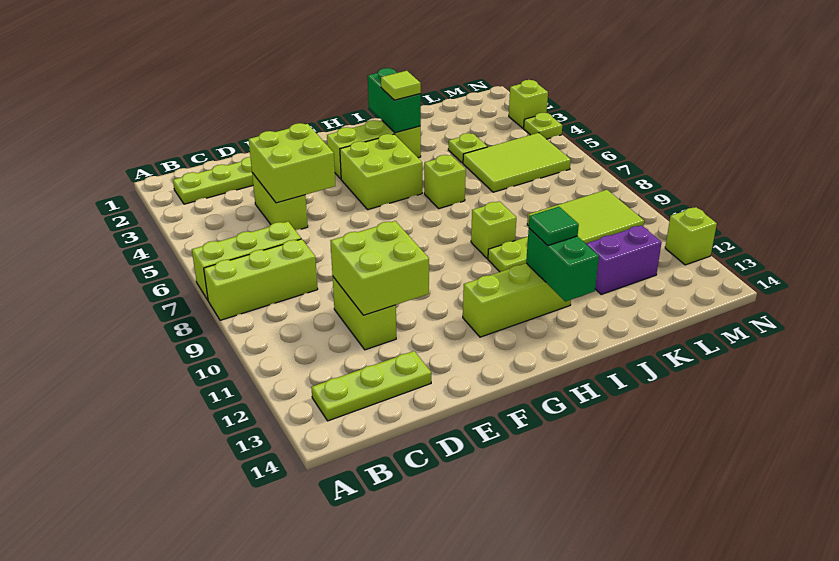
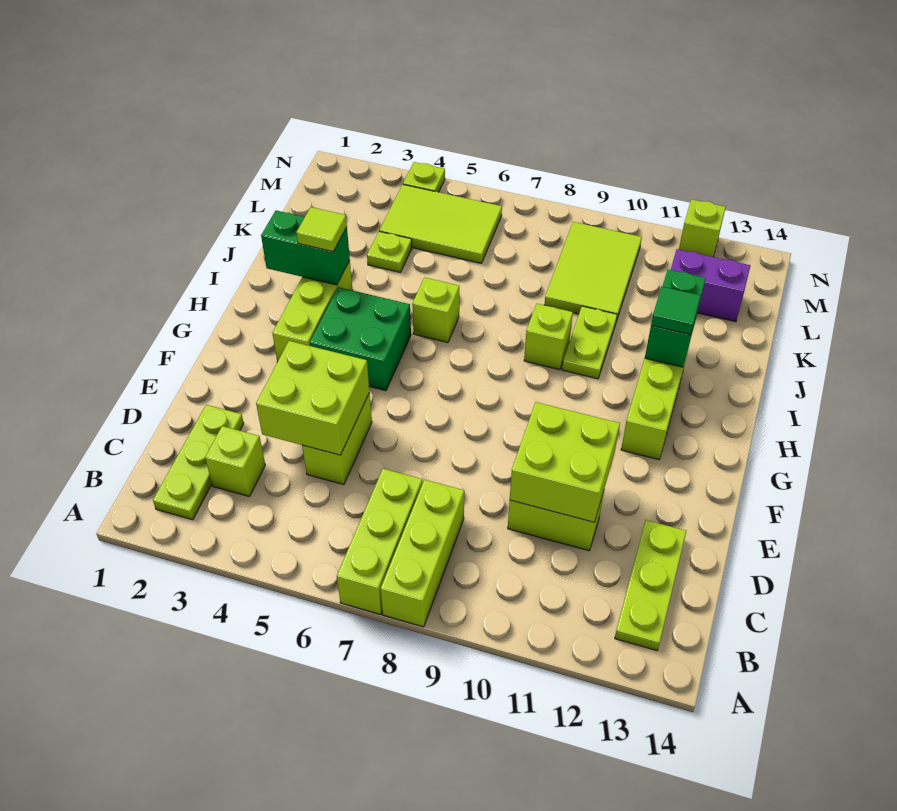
lime brick D4:D5 level 1 -> lime brick D5:E5 level 1
lime brick G4:H5 level 1 -> green brick G4:H5 level 1
green brick I12:I13 level 2 -> green brick I12:J12 level 2
lime tile K5:M6 level 1 -> lime tile L4:M6 level 1
purple brick K12:L12 level 1 -> purple brick L12:L13 level 1
lime brick N3 level 1 -> lime brick C3 level 1

